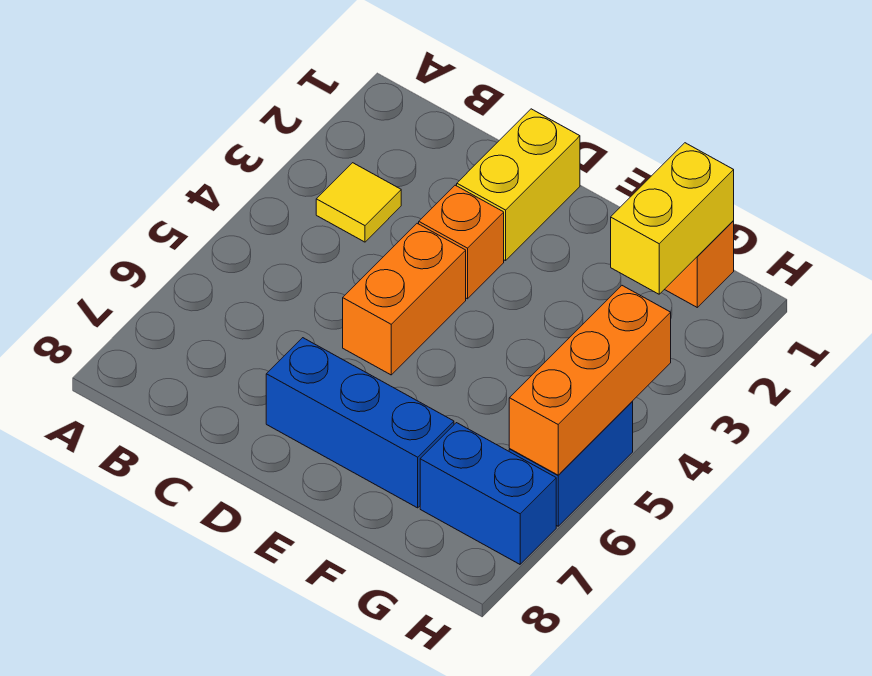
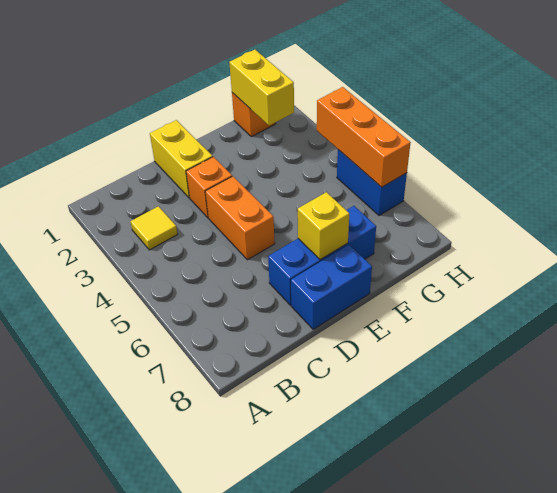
none -> yellow brick E7 level 2
blue brick G7:H7 level 1 -> blue brick D8:E8 level 1

